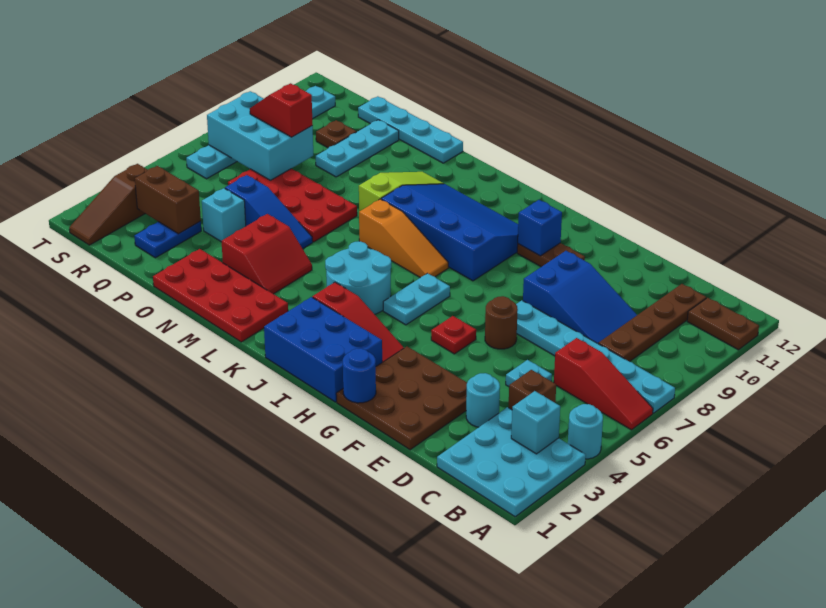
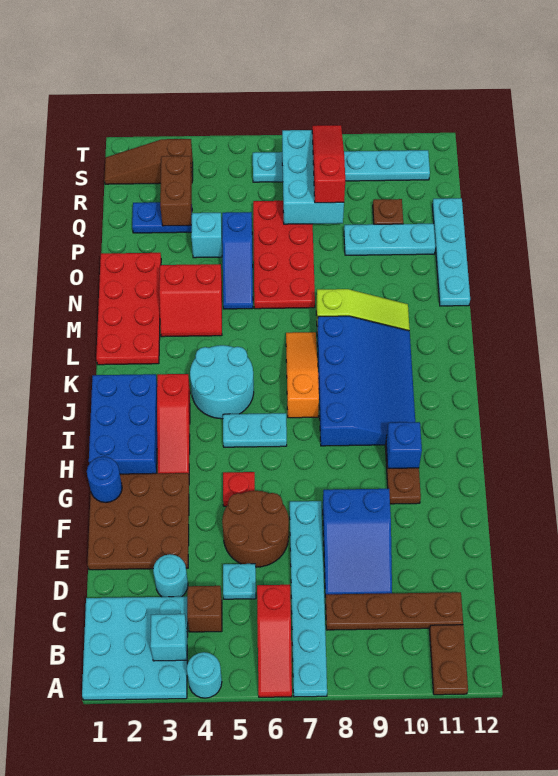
brown round brick F6 level 1 -> brown round brick E5:F6 level 1
orange slope J7:L7 level 1 top L -> orange slope J7:L7 level 1 top J
red slope Q8:R8 level 3 top Q -> red slope Q8:S8 level 3 top Q

